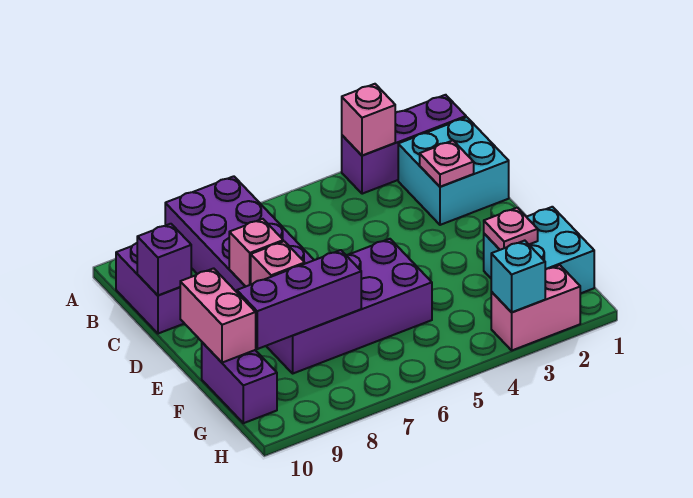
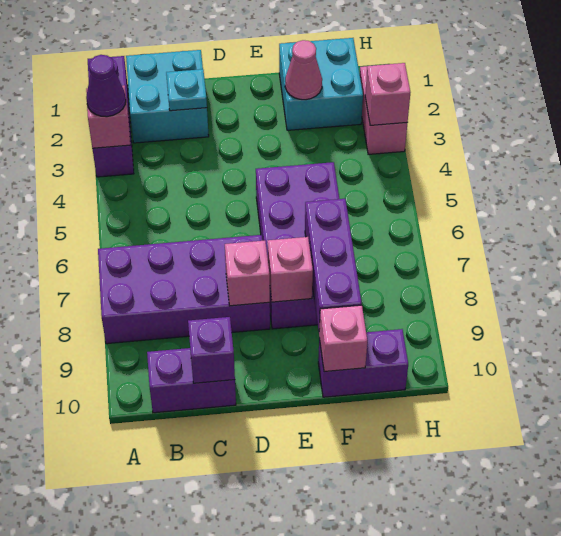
none -> purple cone A3 level 3
pink plate C2 level 2 -> cyan plate C2 level 2
pink brick E10:F10 level 2 -> pink brick F10 level 2
pink plate F2 level 2 -> pink cone F2 level 2
cyan brick H3 level 2 -> pink brick H3 level 2

